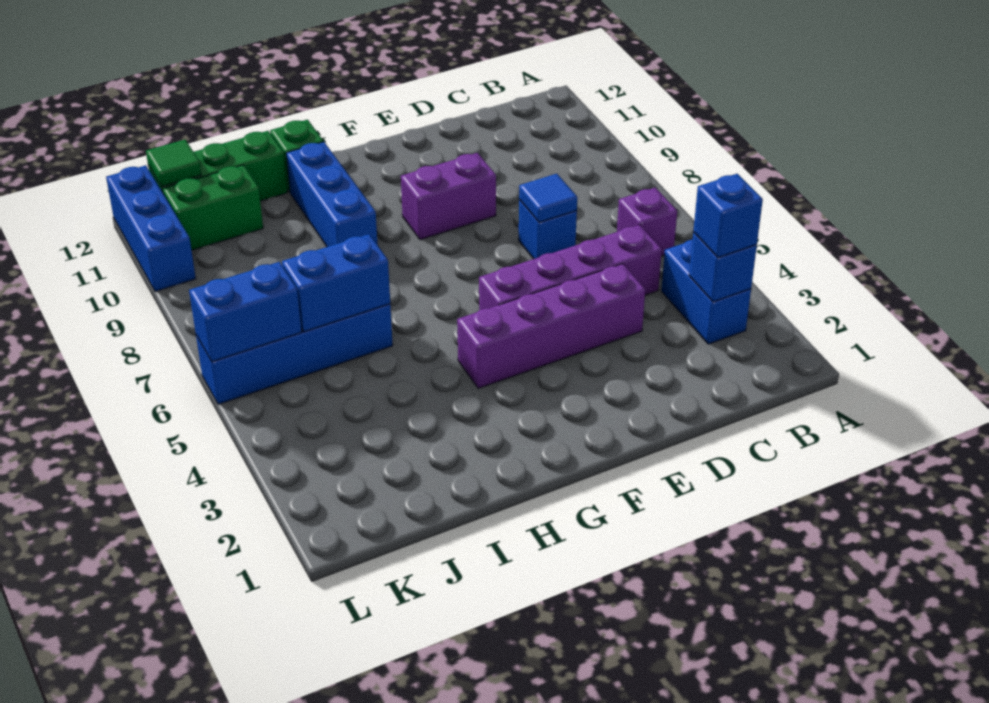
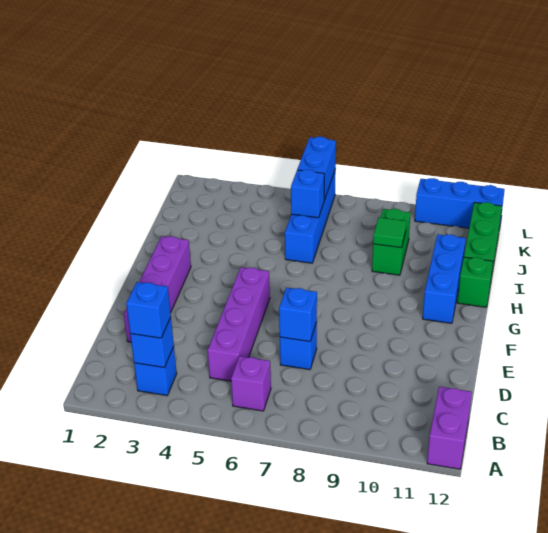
blue brick B3:B4 level 1 -> blue brick B3 level 1
purple brick D4:G4 level 1 -> purple brick D2:G2 level 1
blue tile D7 level 2 -> blue brick D7 level 2
purple brick E9:F9 level 1 -> purple brick A12:B12 level 1
blue brick H9:H11 level 1 -> blue brick G11:I11 level 1
blue brick I6:J6 level 2 -> blue brick J6 level 2
green brick J11:K11 level 1 -> green brick I9:J9 level 1
green tile K12 level 2 -> green tile I9 level 2

